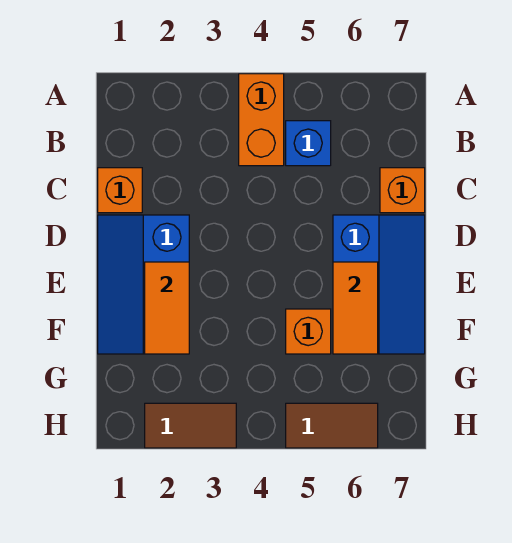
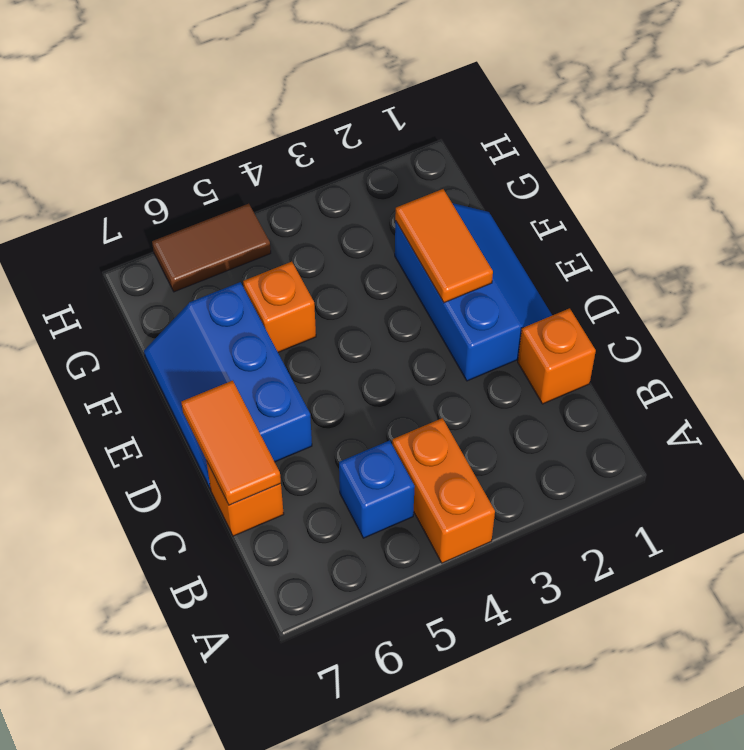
orange tile E6:F6 level 2 -> orange tile C7:D7 level 2
brown tile H2:H3 level 1 -> none

